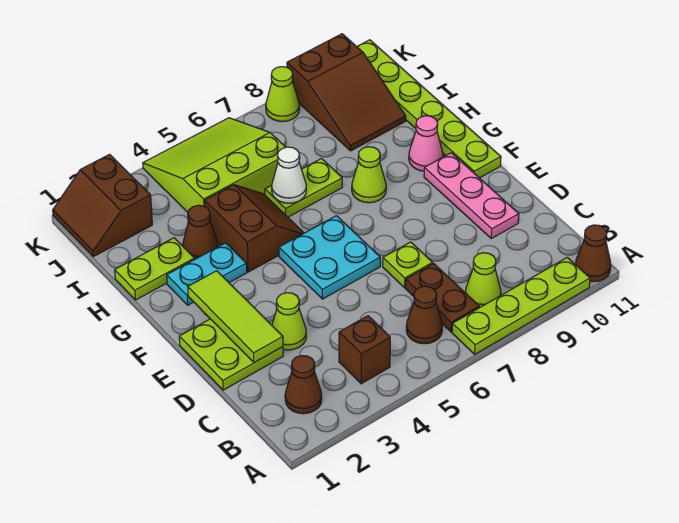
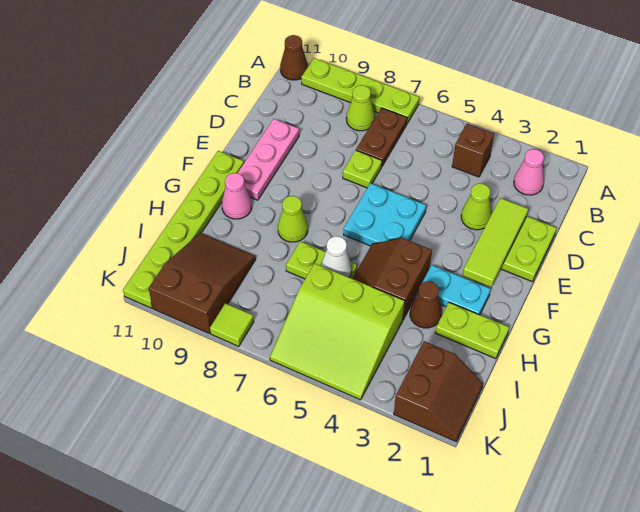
brown cone B2 level 1 -> pink cone B2 level 1
brown cone B6 level 1 -> none
lime cone K8 level 1 -> lime tile K8 level 1

